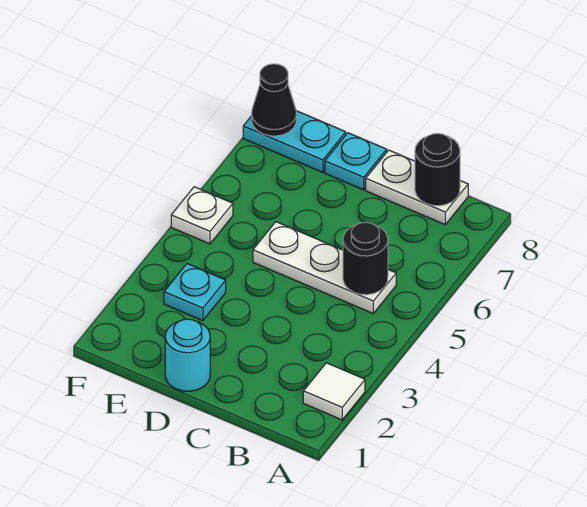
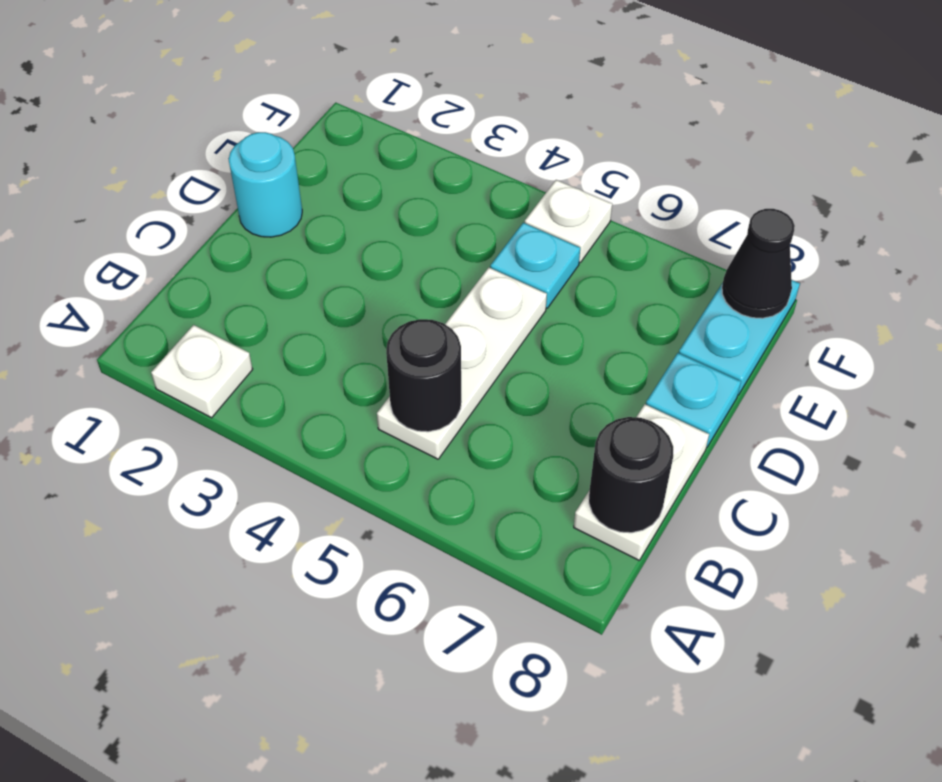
white tile A2 level 1 -> white plate A2 level 1
cyan plate E3 level 1 -> cyan plate E5 level 1

